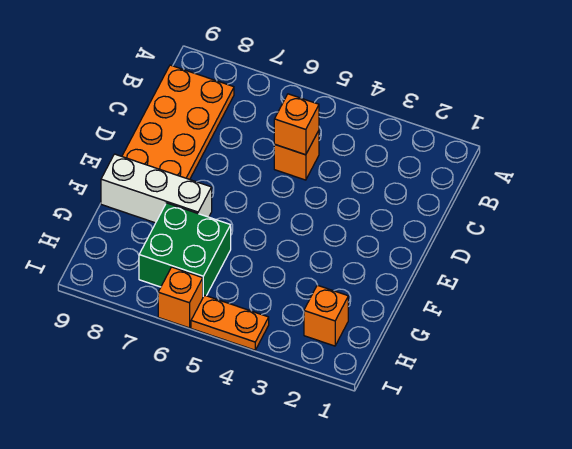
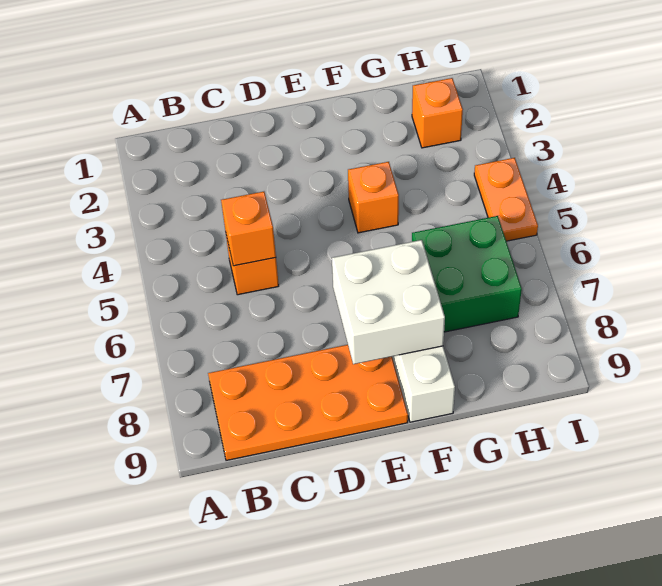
none -> white brick E7:F8 level 2
orange brick I6 level 1 -> orange brick F4 level 1

